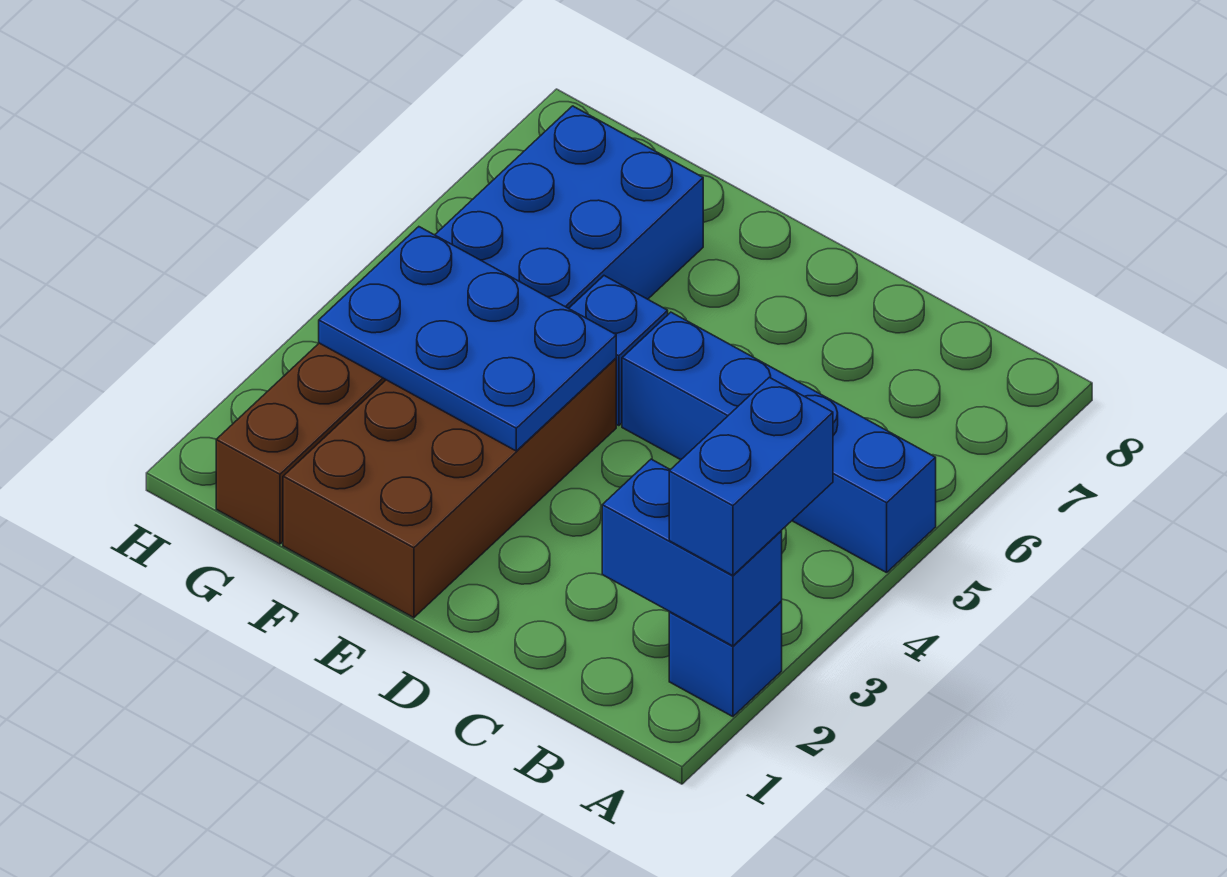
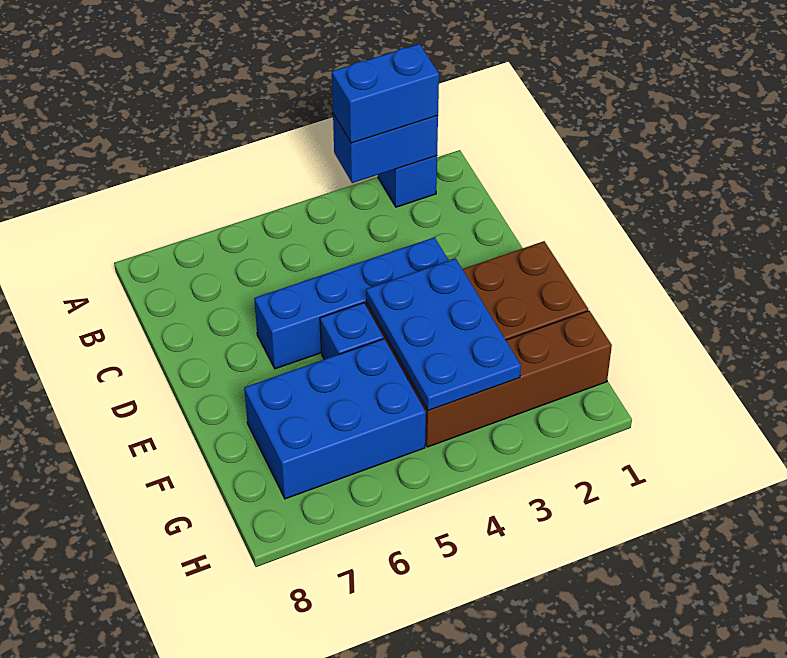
blue brick A2:B2 level 2 -> blue brick A2:A3 level 2
blue brick A5:D5 level 1 -> blue brick D3:D6 level 1

